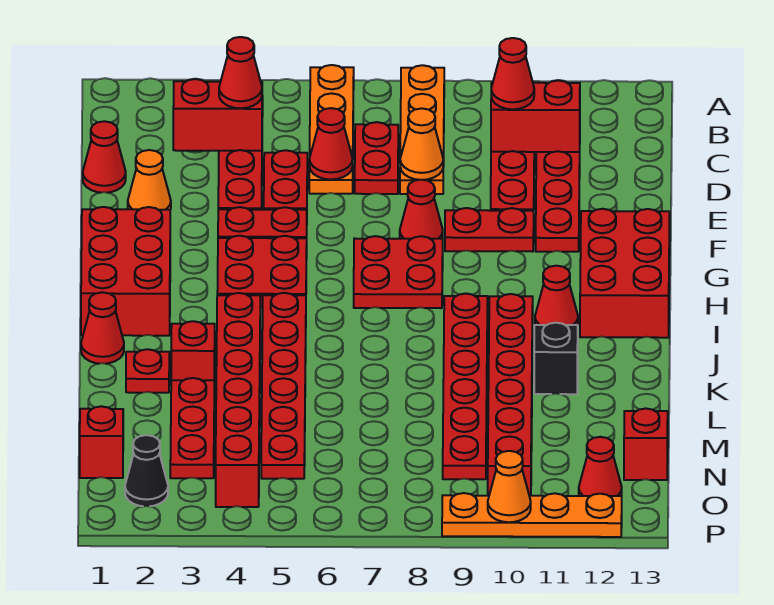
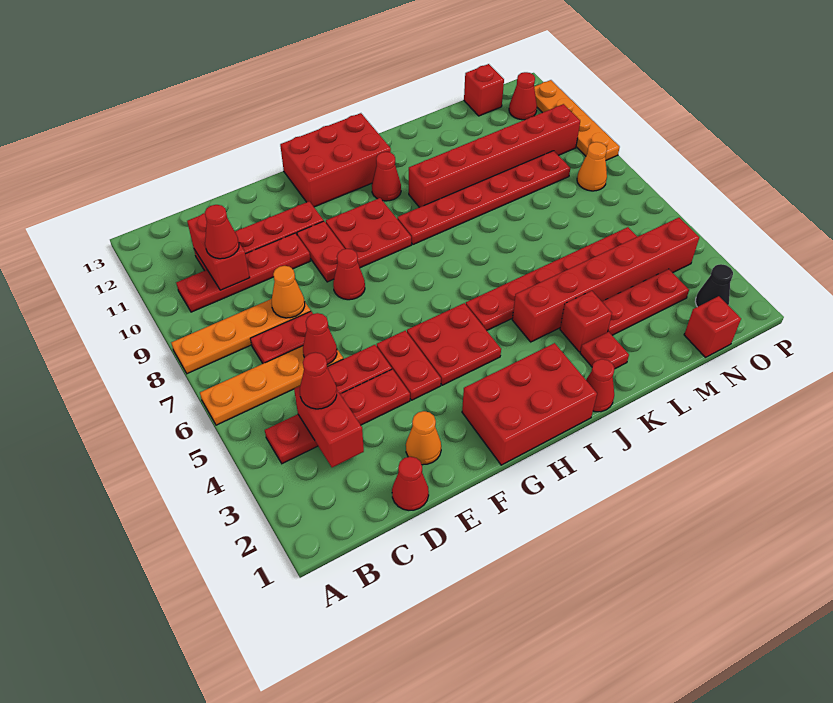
red plate G7:H8 level 1 -> red plate G9:H10 level 1
black brick K11 level 1 -> none
orange cone P10 level 2 -> orange cone O8 level 1

